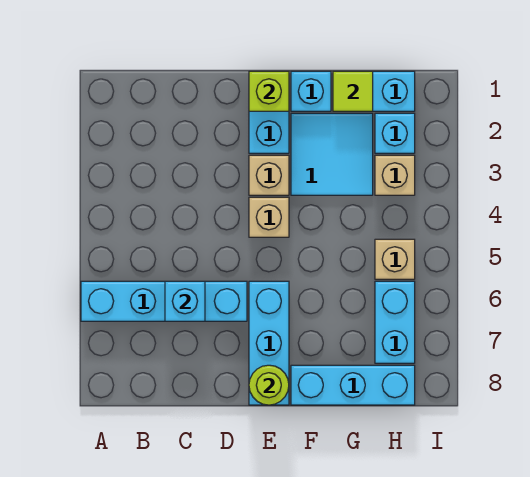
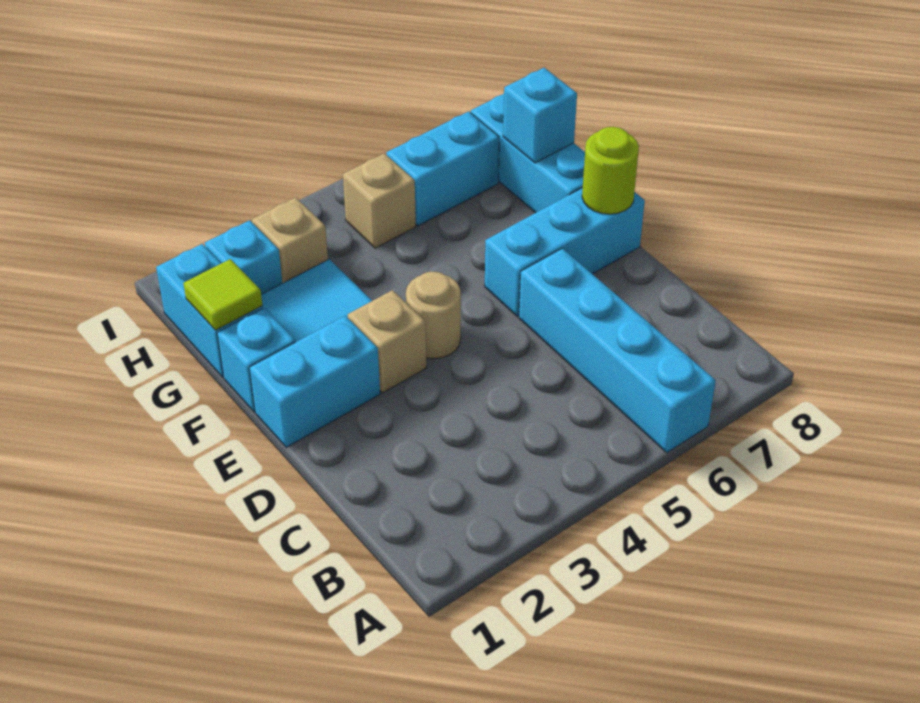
cyan brick C6 level 2 -> cyan brick G8 level 2
lime brick E1 level 2 -> none
tan brick E4 level 1 -> tan round brick E4 level 1

